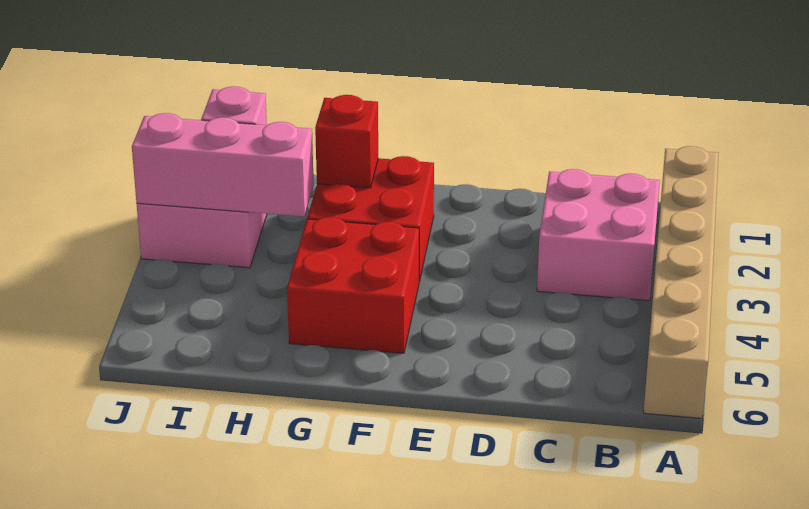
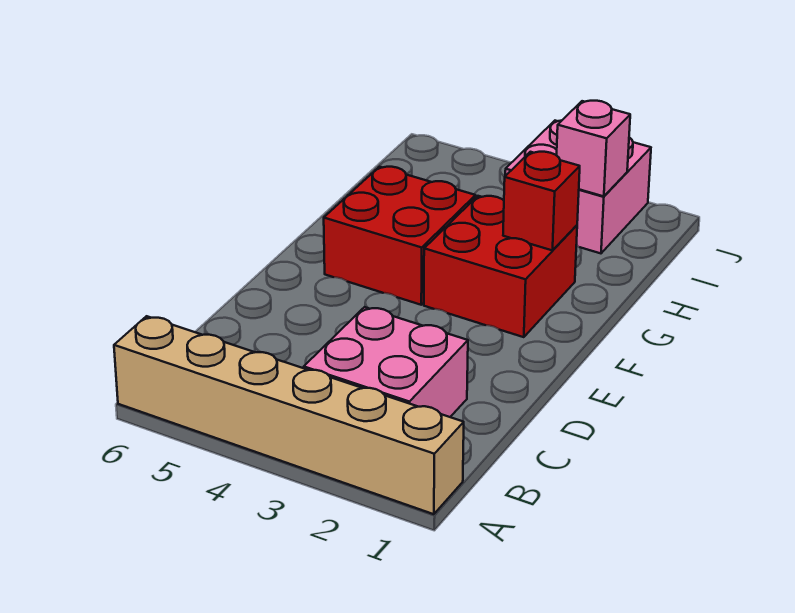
pink brick H3:J3 level 2 -> none

